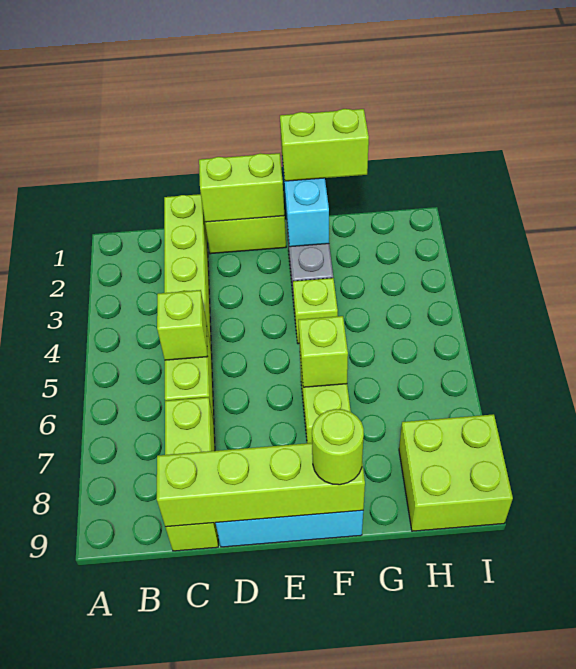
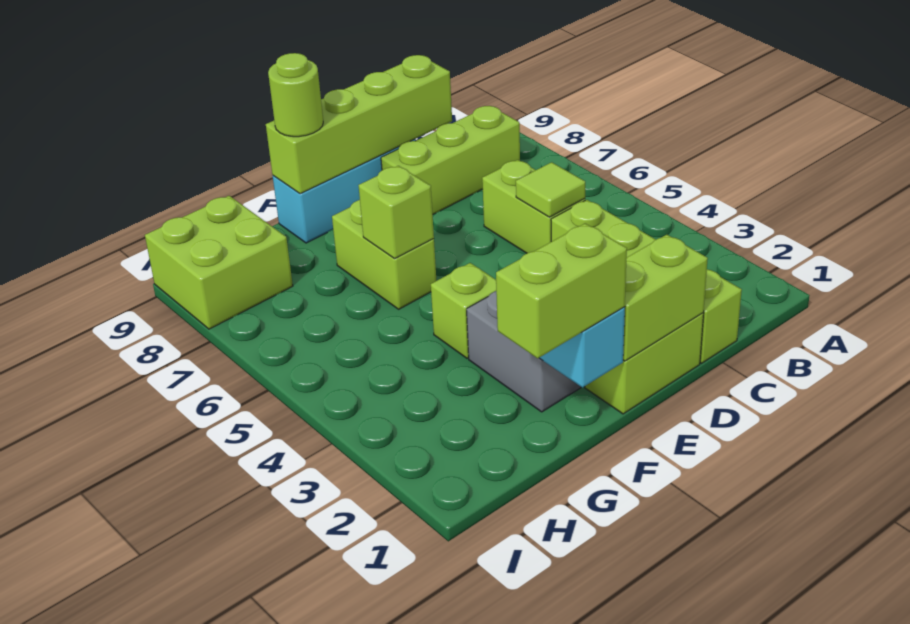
lime brick C5 level 2 -> lime tile C5 level 2
lime brick C7:C9 level 1 -> lime brick B8:D8 level 1

